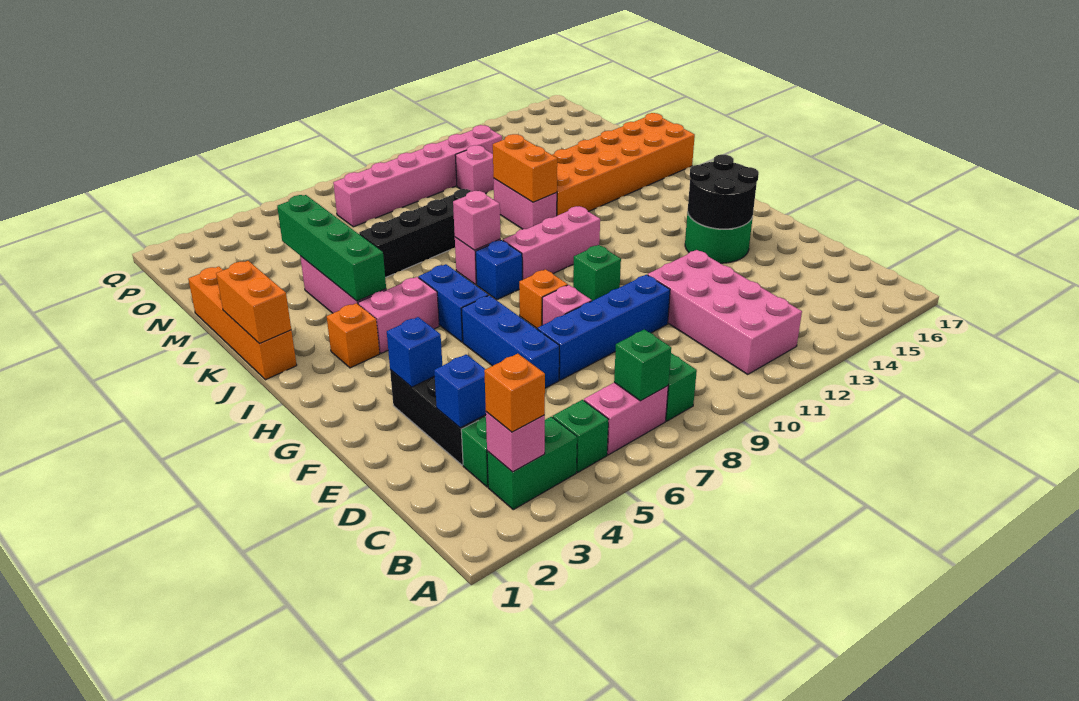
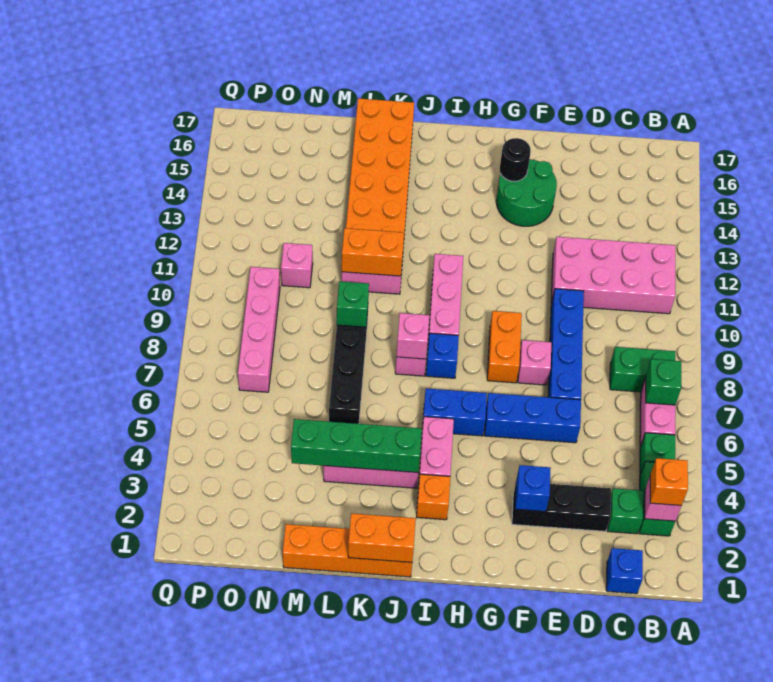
blue brick D3 level 2 -> blue brick C1 level 1
black round brick F14:G15 level 2 -> black round brick G15 level 2
orange brick G8 level 1 -> orange brick G8:G9 level 1
green brick G10 level 1 -> green brick L9 level 2
pink brick O7:O12 level 1 -> pink brick O7:O10 level 1

